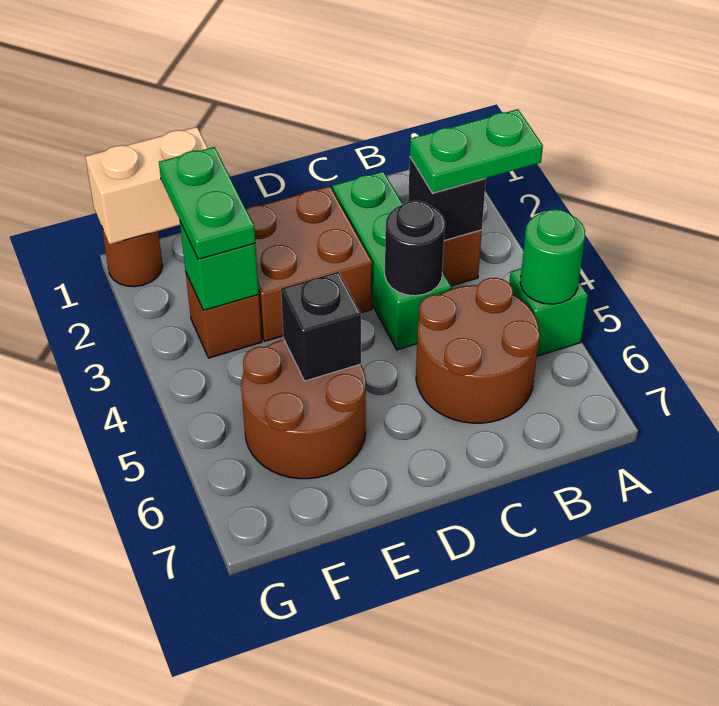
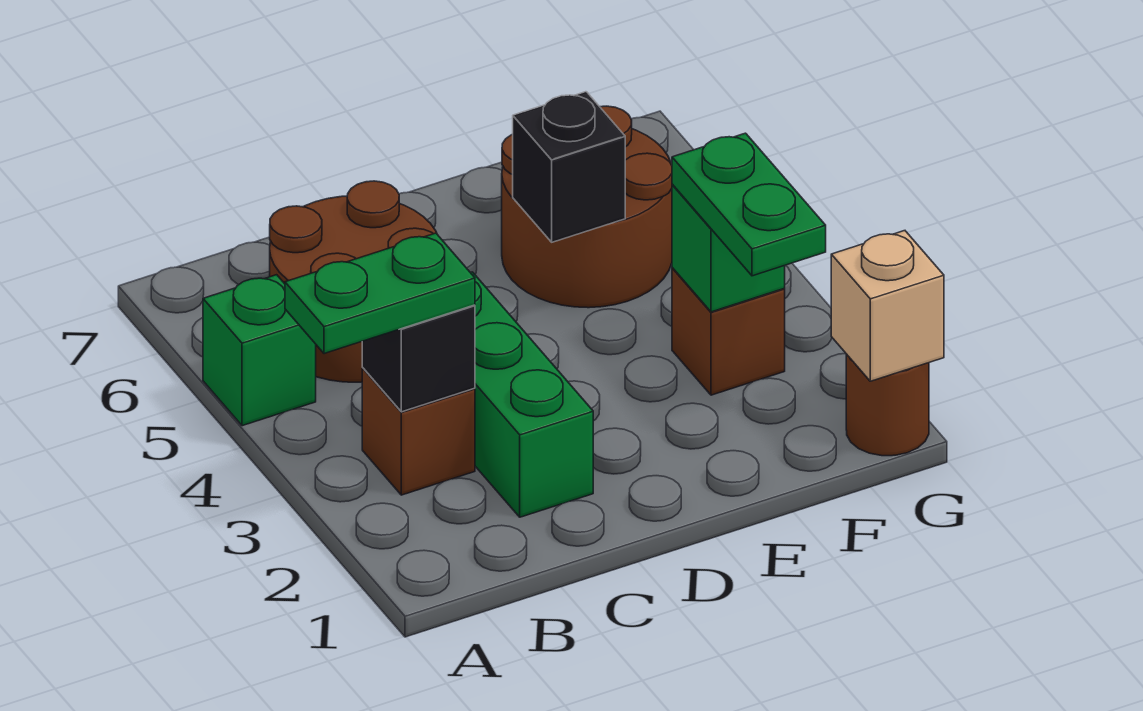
green round brick A5 level 2 -> none
black round brick C4 level 2 -> none
brown brick D2:E3 level 1 -> none
tan brick F1:G1 level 2 -> tan brick G1 level 2

